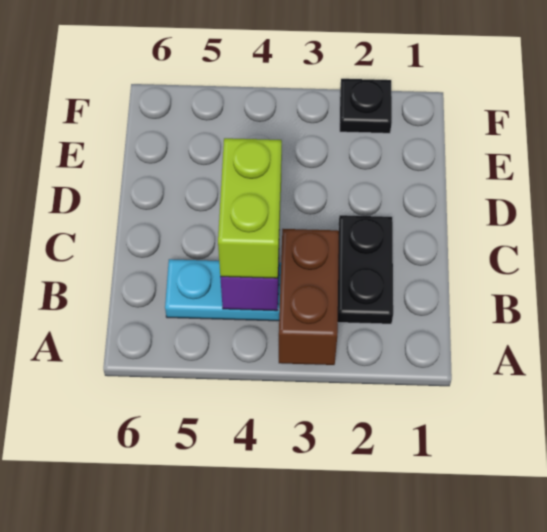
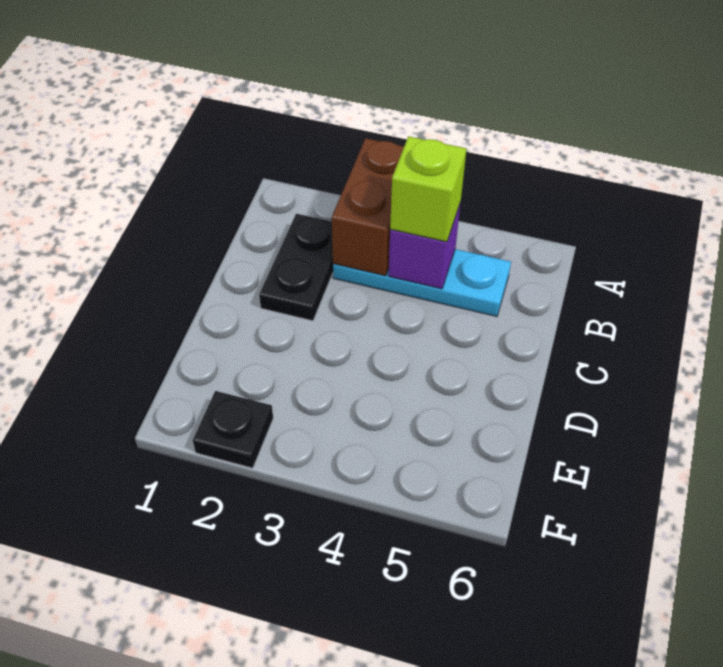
lime brick B4:C4 level 3 -> lime brick B4 level 3

